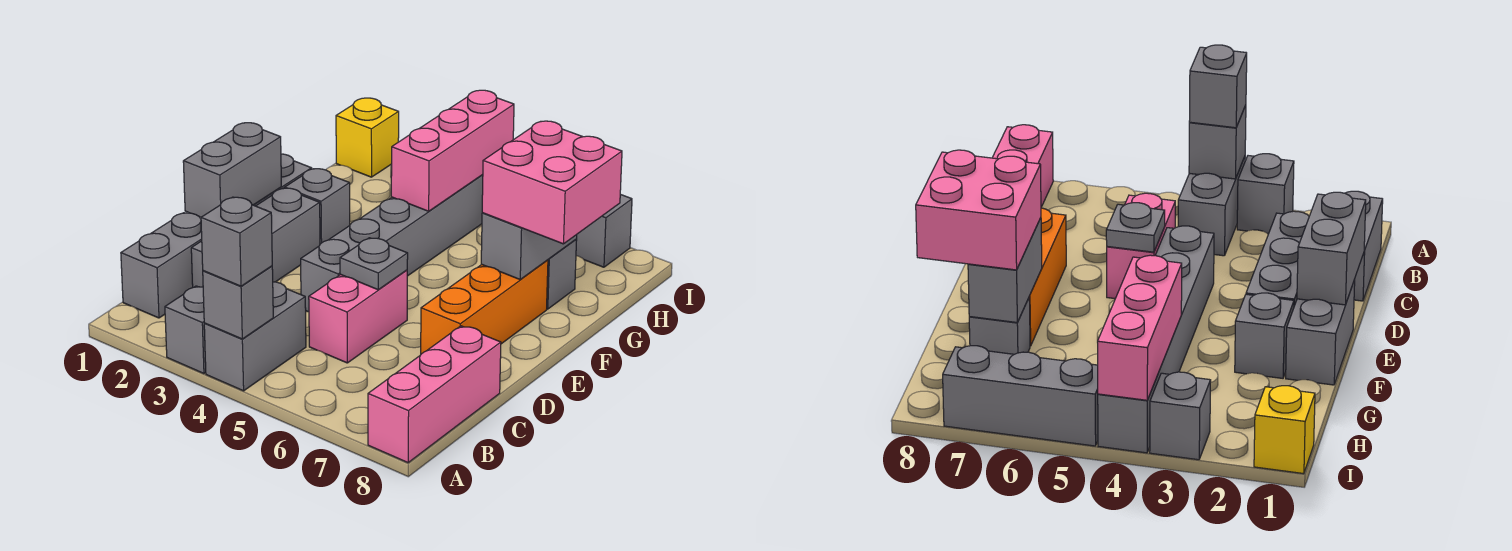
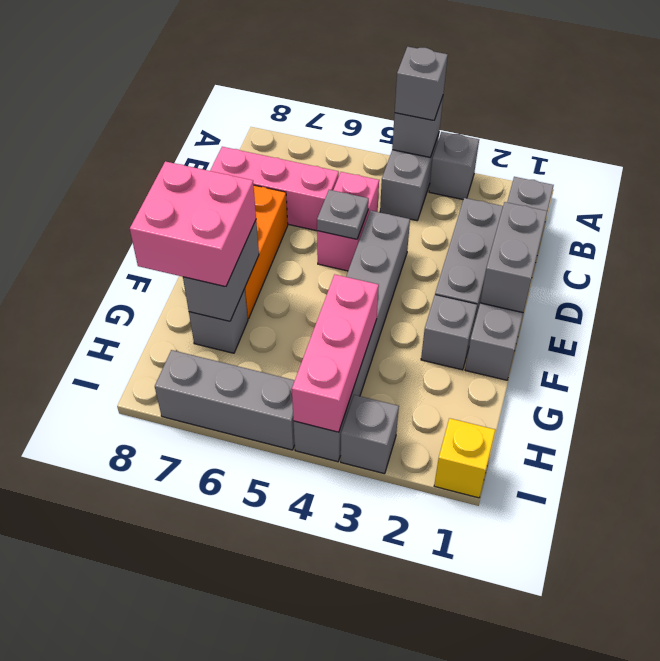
pink brick A8:C8 level 1 -> pink brick C6:C8 level 1

